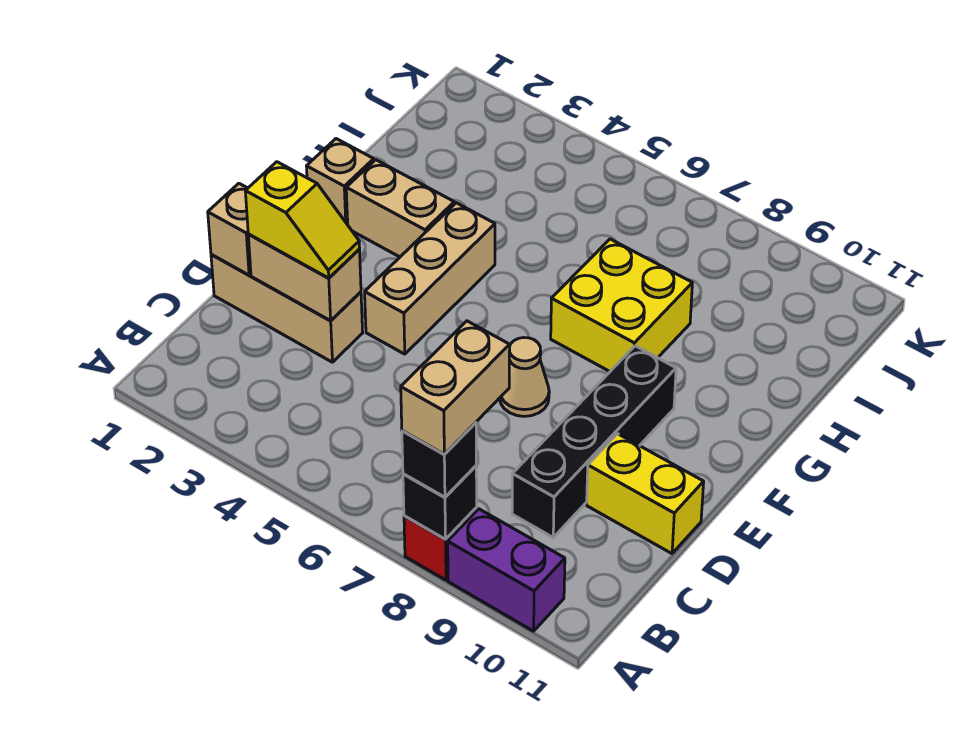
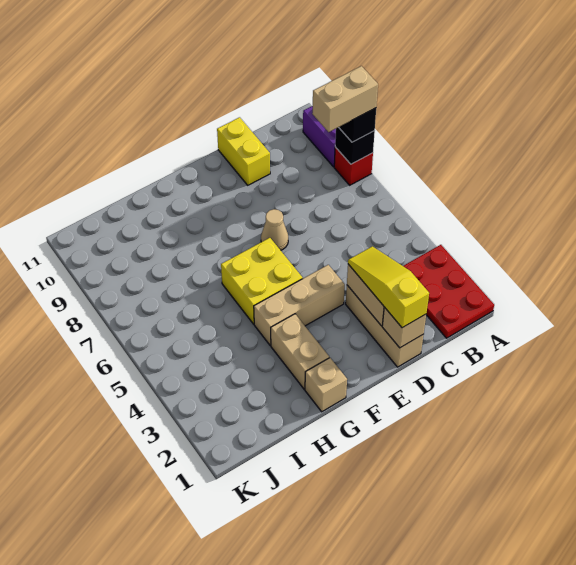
none -> red plate A1:B3 level 1
black brick C9:F9 level 1 -> none
yellow slope D2:D3 level 3 top 2 -> yellow slope D1:D3 level 3 top 1
yellow brick G7:H8 level 1 -> yellow brick F5:G6 level 1

